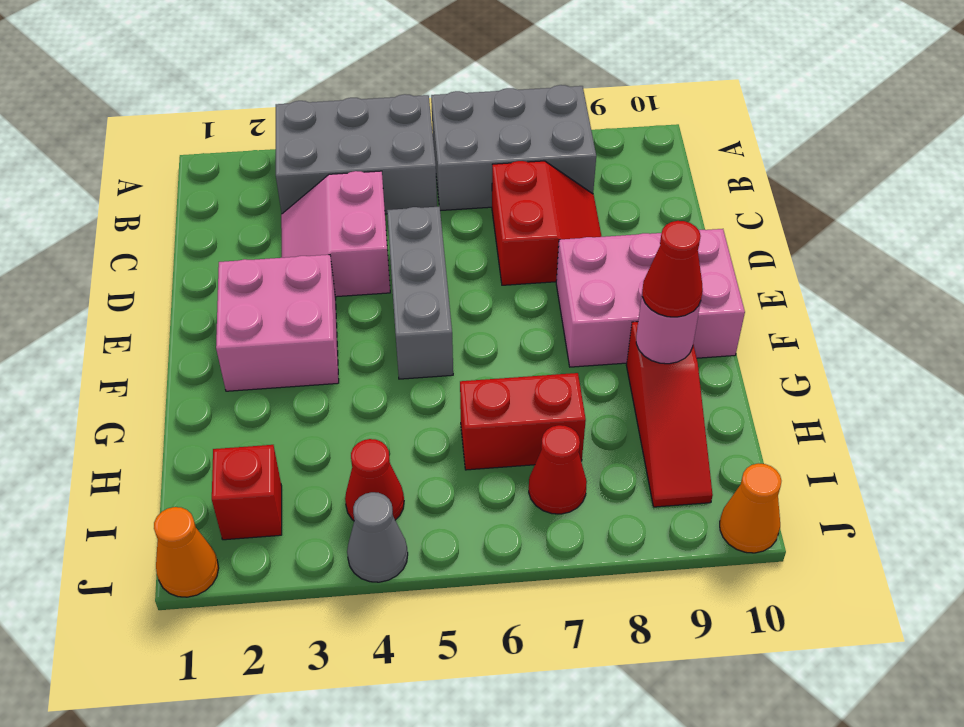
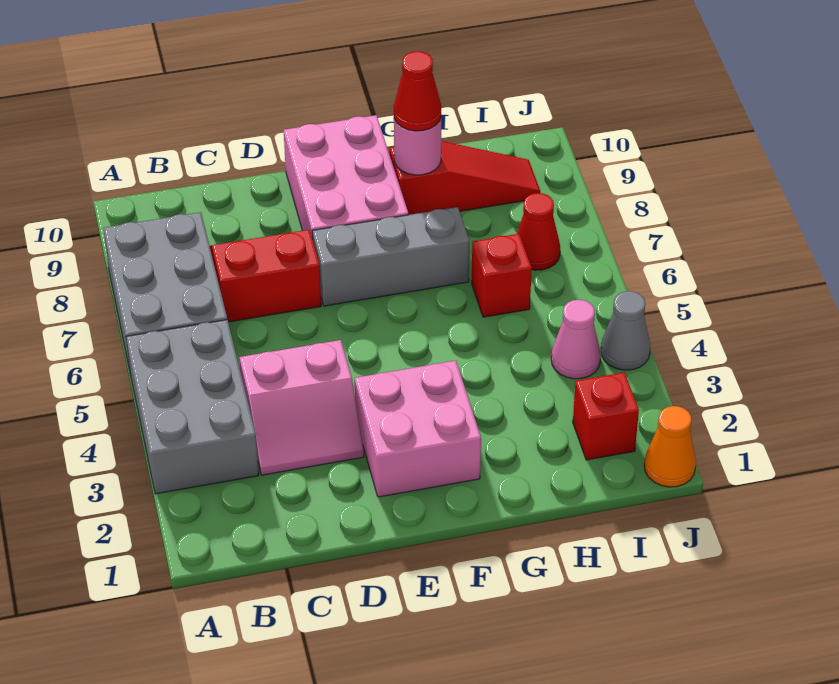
grey brick D5:F5 level 1 -> grey brick E7:G7 level 1
red brick H6:H7 level 1 -> red brick H6 level 1
red cone I4 level 1 -> pink cone I4 level 1
orange cone J10 level 1 -> none

